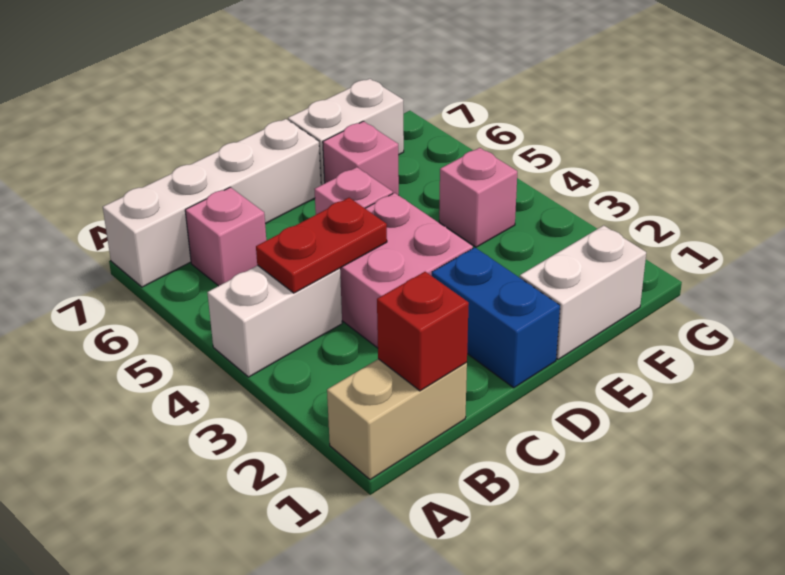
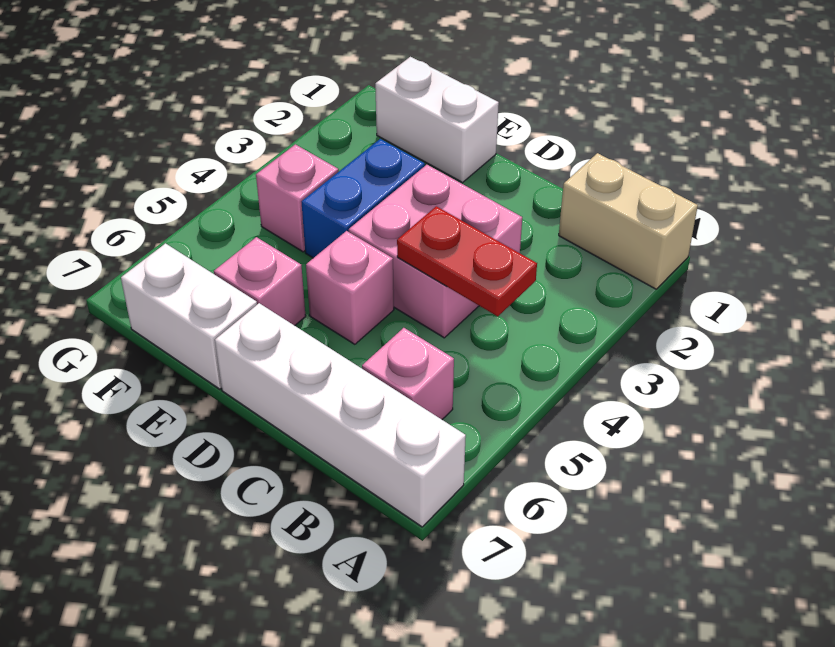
white brick A4:B4 level 1 -> none
red brick B1 level 2 -> none
blue brick D1:D2 level 1 -> blue brick E3:E4 level 1

